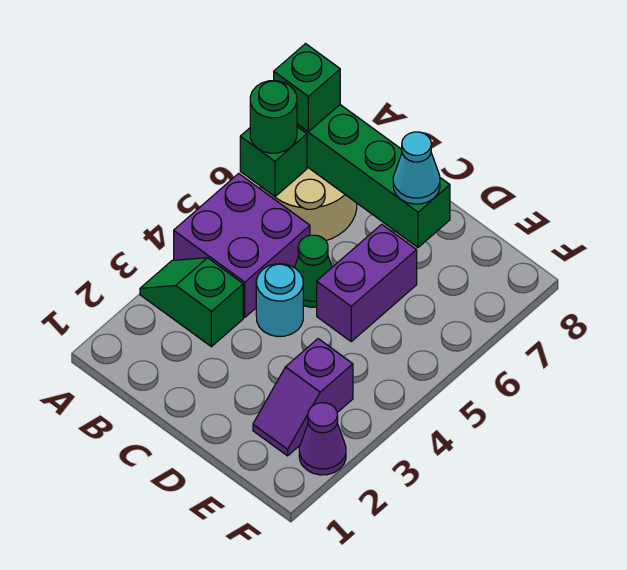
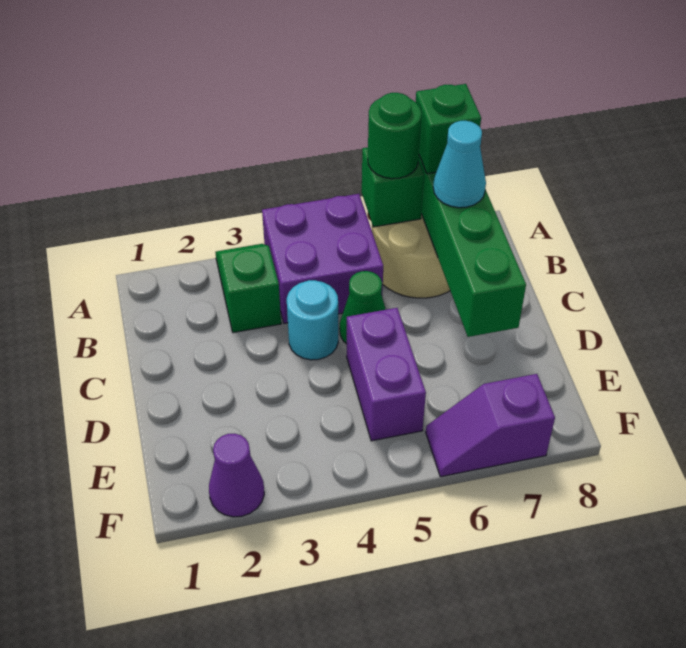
purple brick D5:D6 level 1 -> purple brick D5:E5 level 1
cyan cone D7 level 3 -> cyan cone B7 level 3
purple slope E2:E3 level 1 top 3 -> purple slope F6:F7 level 1 top 7

